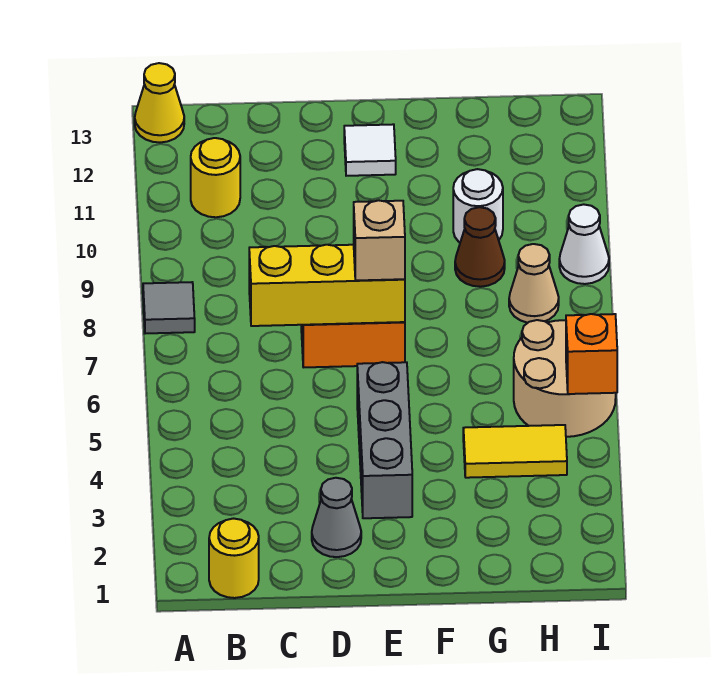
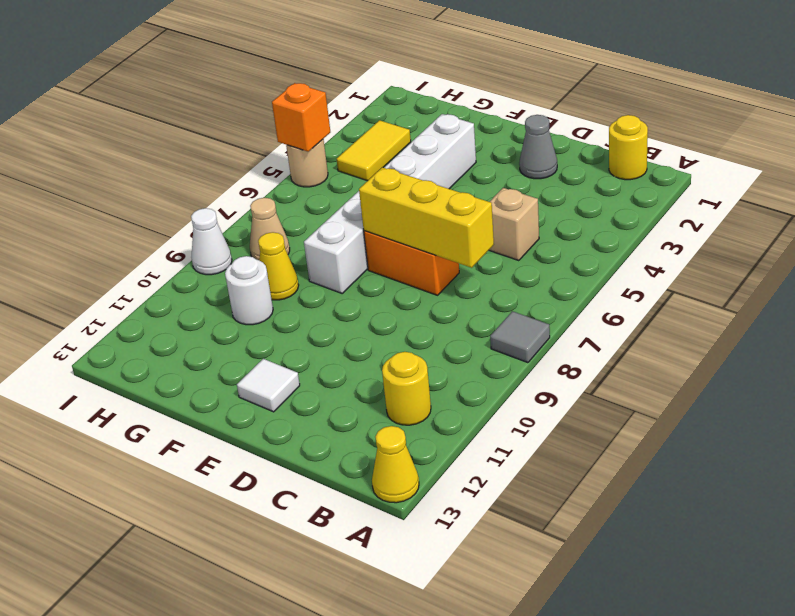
grey brick E3:E5 level 1 -> none
tan brick E7 level 3 -> tan brick C5 level 1
none -> white brick F3:F8 level 1
yellow tile G4:H4 level 1 -> yellow tile H3:H4 level 1
brown cone G9 level 1 -> yellow cone G9 level 1
tan round brick H5:I6 level 1 -> tan round brick I5 level 1

